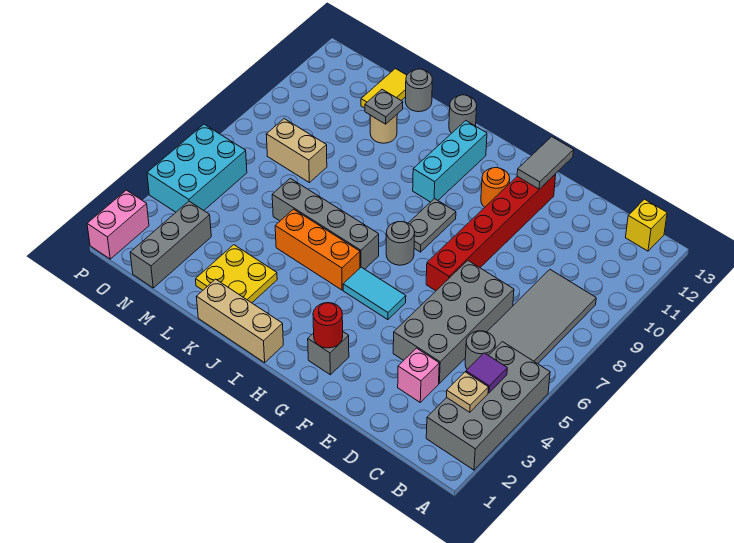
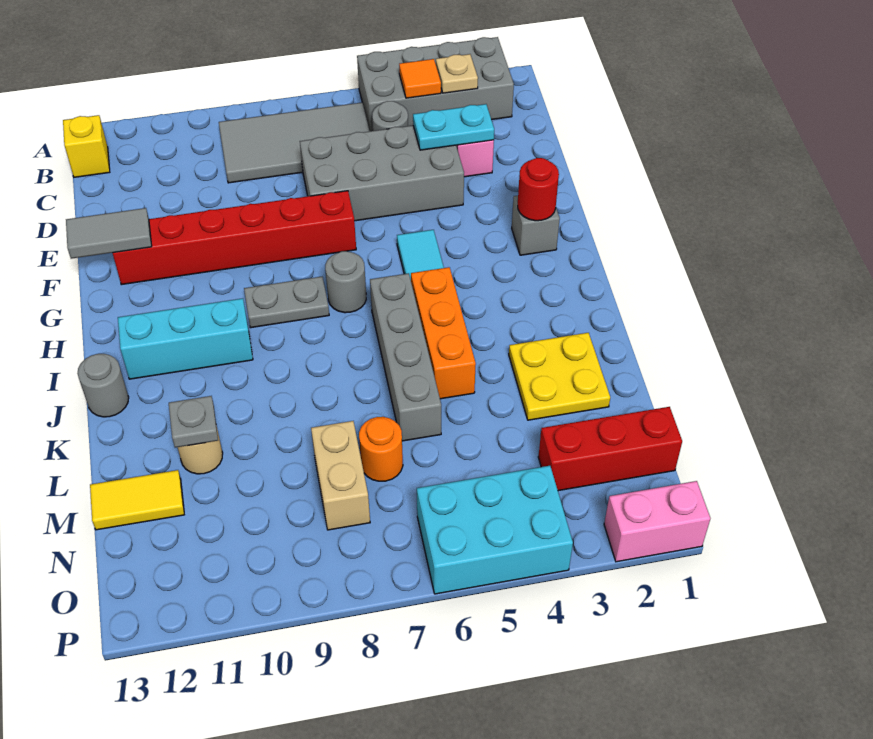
purple tile B4 level 2 -> orange tile B4 level 2
none -> cyan plate D3:D4 level 2
orange round brick G11 level 1 -> orange round brick M7 level 1
tan brick I1:K1 level 1 -> none
grey round brick L13 level 1 -> none
grey brick N1:N3 level 1 -> red brick N1:N3 level 1

